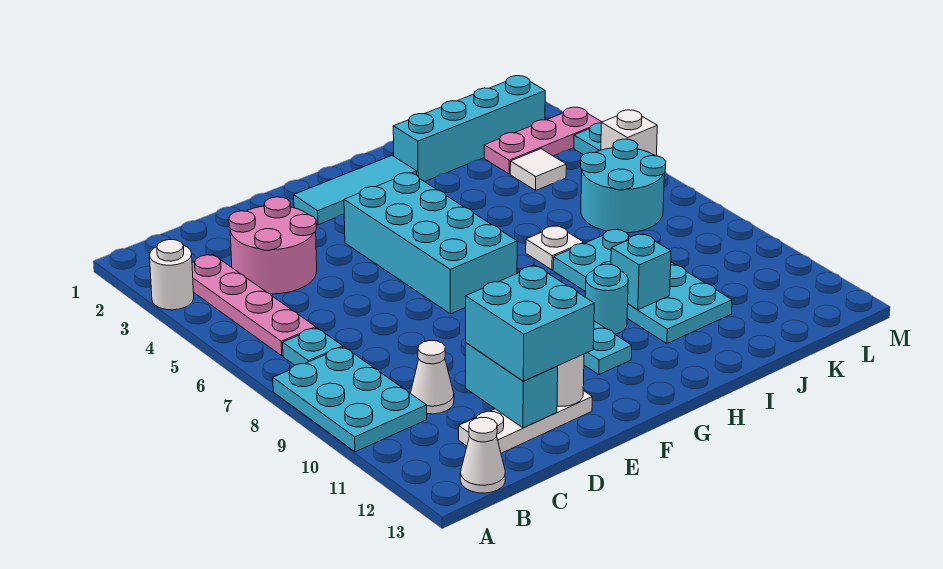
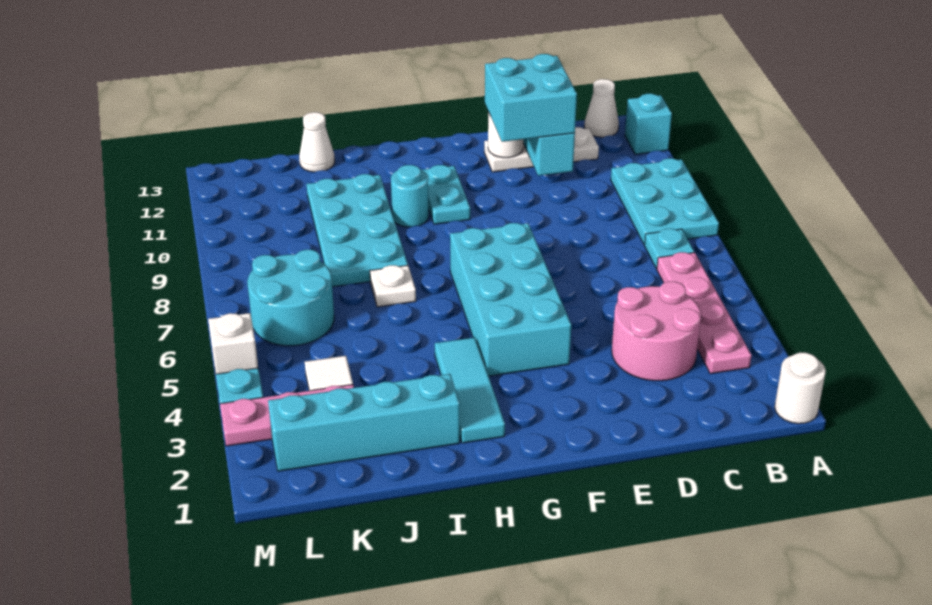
white round brick A3 level 1 -> white round brick A1 level 1
white cone C10 level 1 -> white cone J13 level 1
cyan tile F2:H2 level 1 -> cyan tile H2:H4 level 1
cyan brick I10 level 2 -> cyan brick A12 level 1

